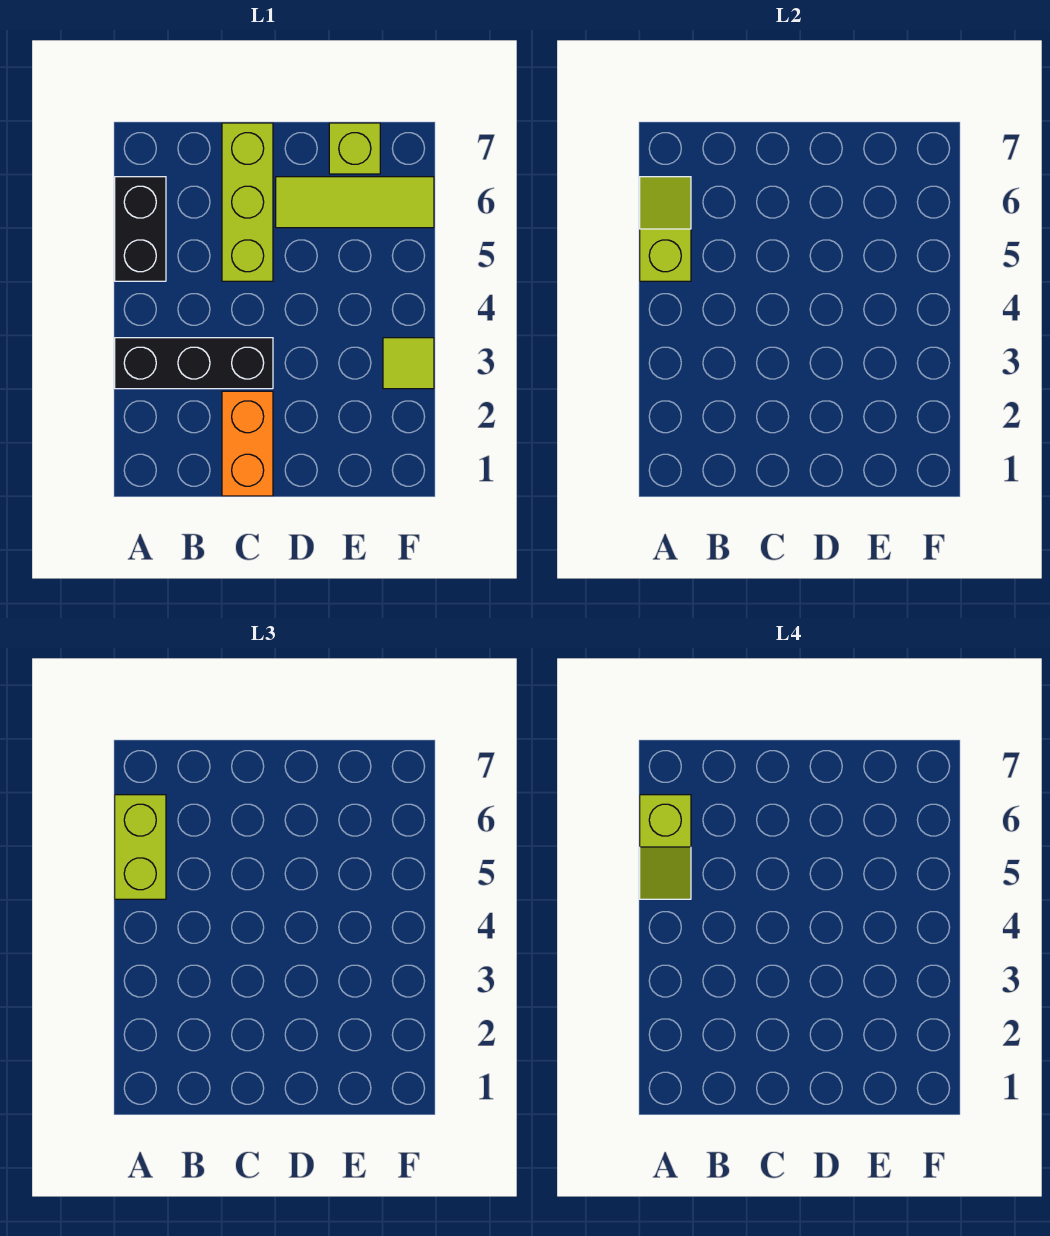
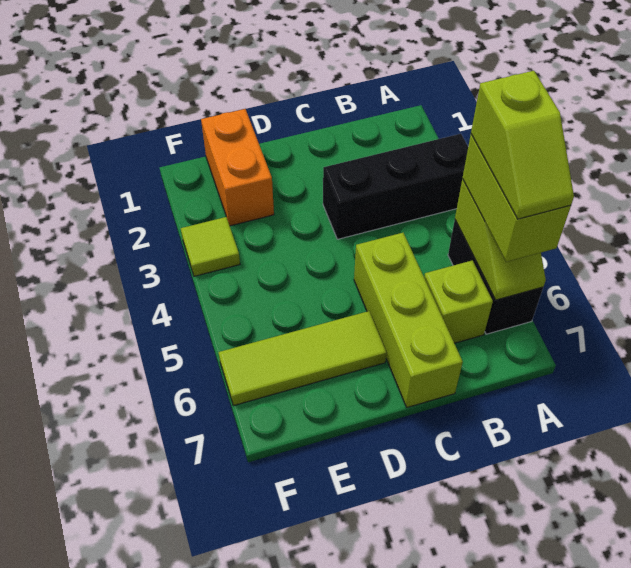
lime slope A5:A6 level 4 top 6 -> lime slope A5:A6 level 4 top 5
orange brick C1:C2 level 1 -> orange brick E1:E2 level 1
lime brick E7 level 1 -> lime brick B6 level 1

